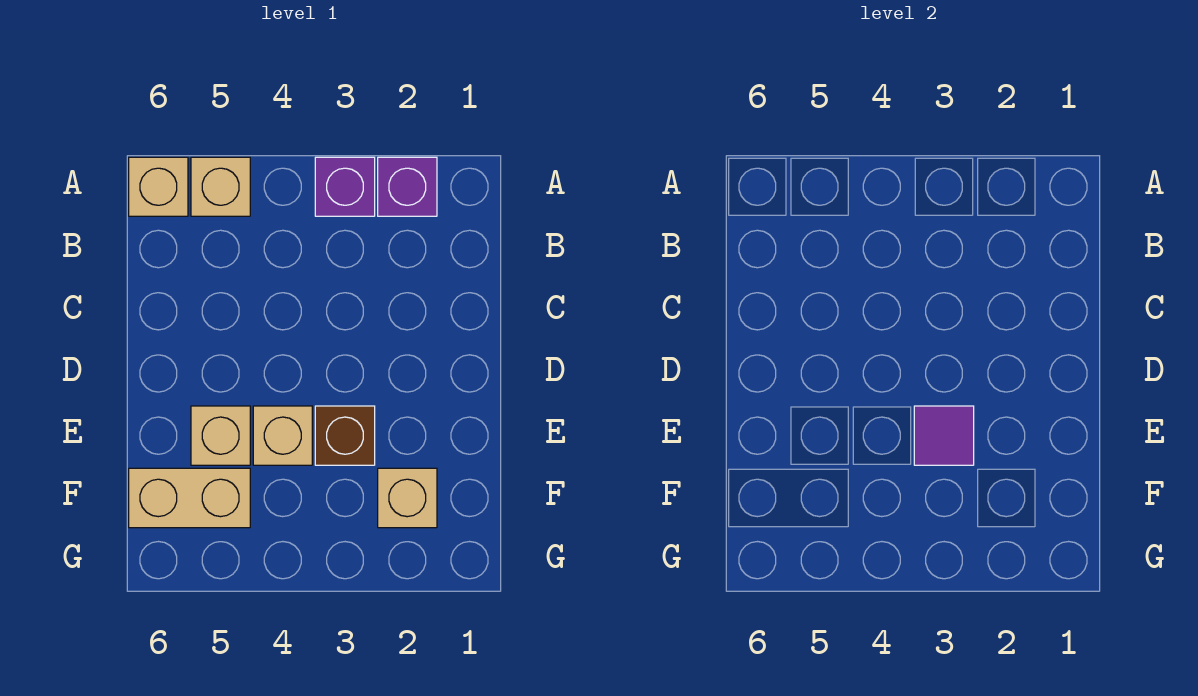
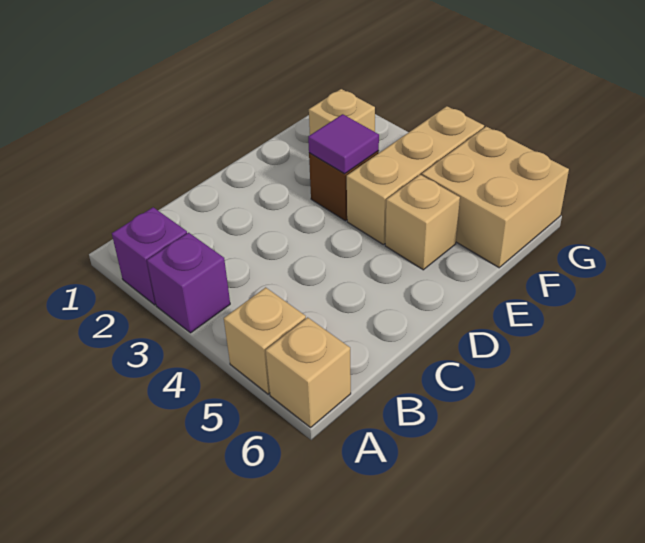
tan brick E4 level 1 -> tan brick E4:G4 level 1
tan brick F5:F6 level 1 -> tan brick F5:G6 level 1

